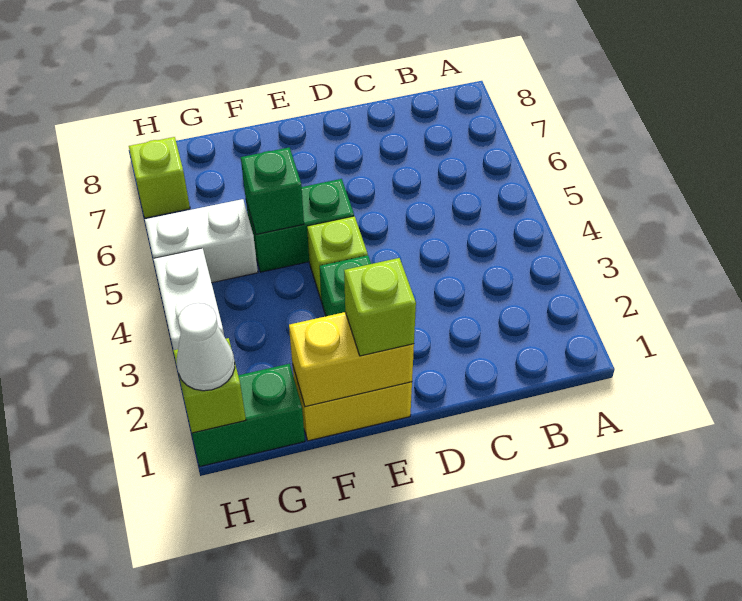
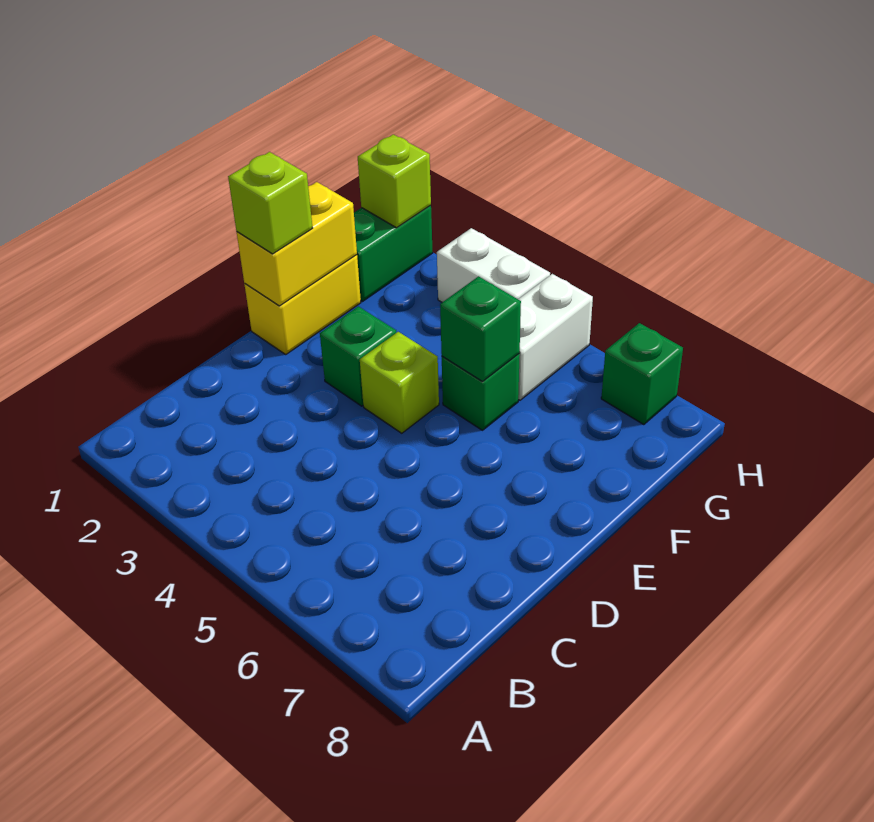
green brick E5:F5 level 1 -> green brick F5 level 1
white cone H1 level 3 -> none
lime brick H7 level 1 -> green brick H7 level 1

